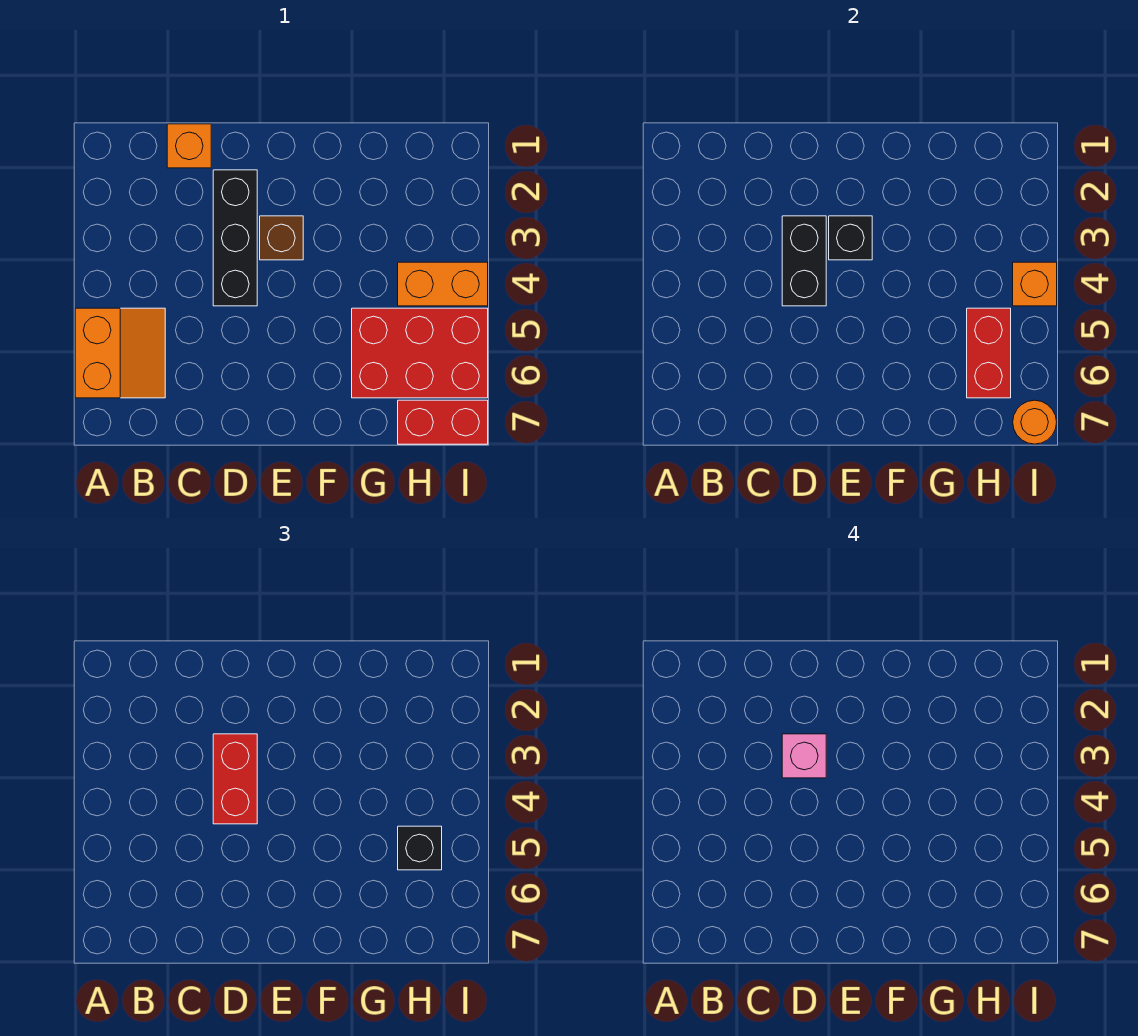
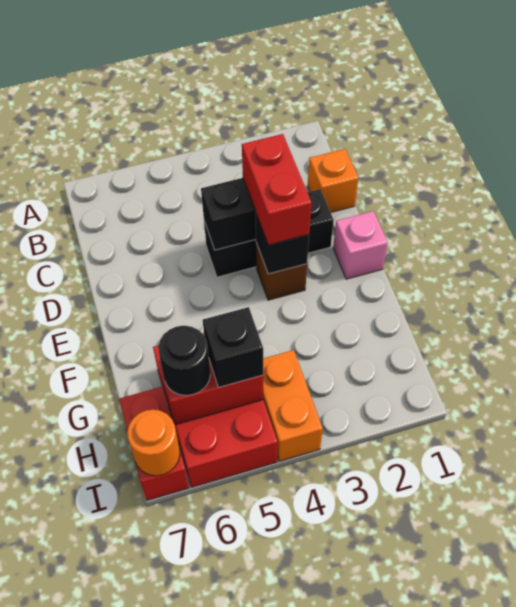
orange slope A5:B6 level 1 top A -> none
red brick D3:D4 level 3 -> red brick D3:E3 level 3
pink brick D3 level 4 -> pink brick E1 level 1
none -> black round brick H6 level 3
orange brick I4 level 2 -> none

